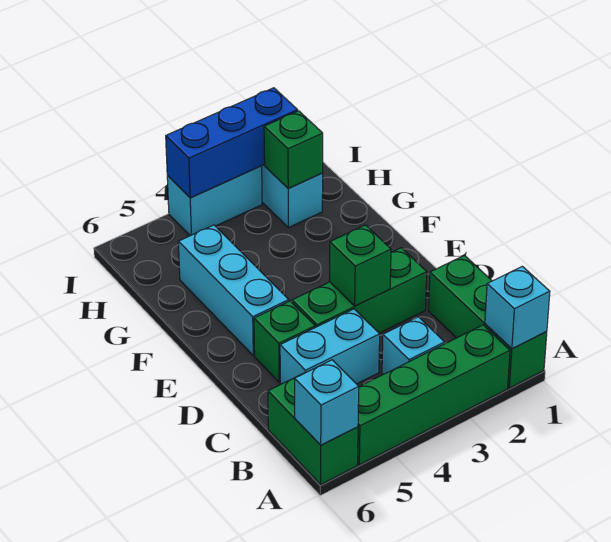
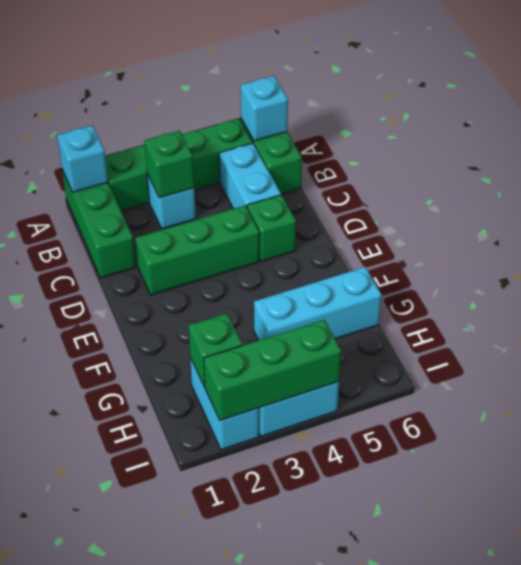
cyan brick C4:C5 level 1 -> cyan brick B5:C5 level 1
green brick D3 level 2 -> green brick B3 level 2
cyan brick E5:G5 level 1 -> cyan brick G4:G6 level 1
blue brick I2:I4 level 2 -> green brick I2:I4 level 2

